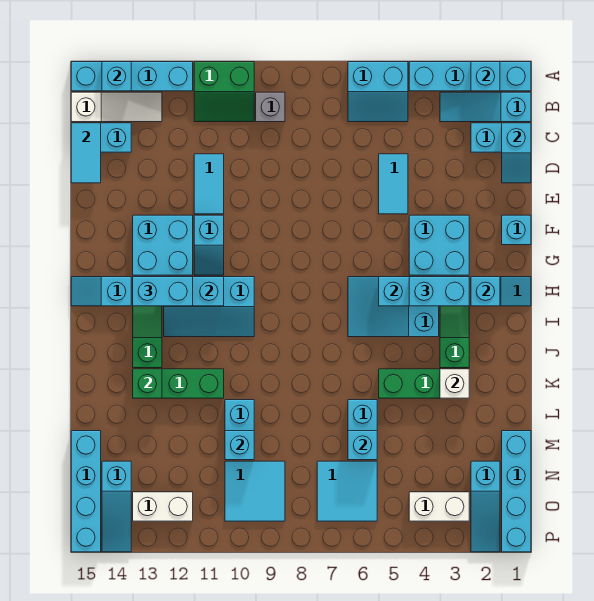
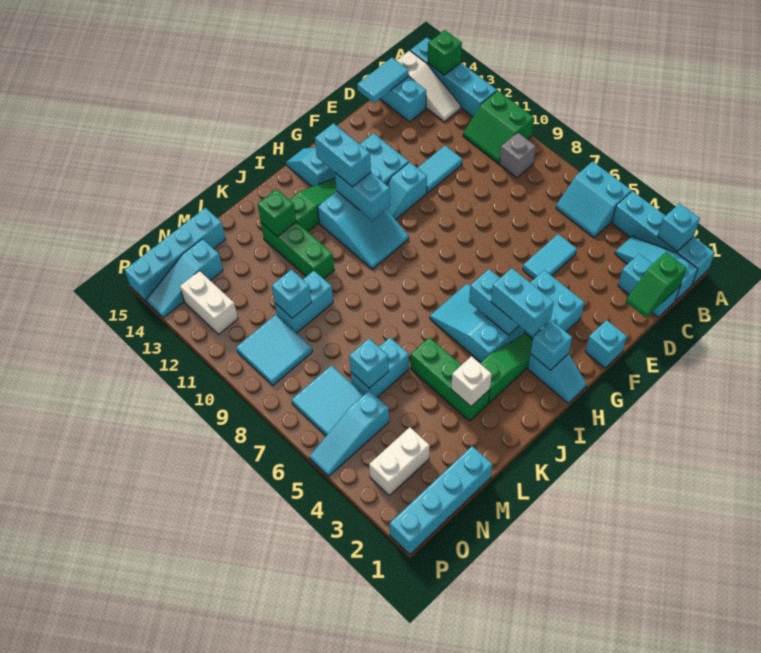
cyan brick A14 level 2 -> green brick A14 level 2
cyan slope C1:D1 level 2 top C -> green slope C1:D1 level 2 top C
cyan slope H10:I12 level 1 top H -> cyan slope H10:I12 level 1 top 12
cyan slope N2:P2 level 1 top N -> cyan slope N5:P5 level 1 top N
white brick O3:O4 level 1 -> white brick N3:O3 level 1

